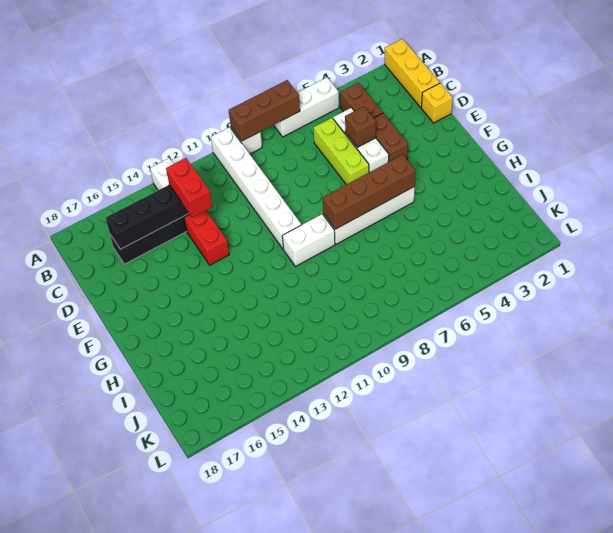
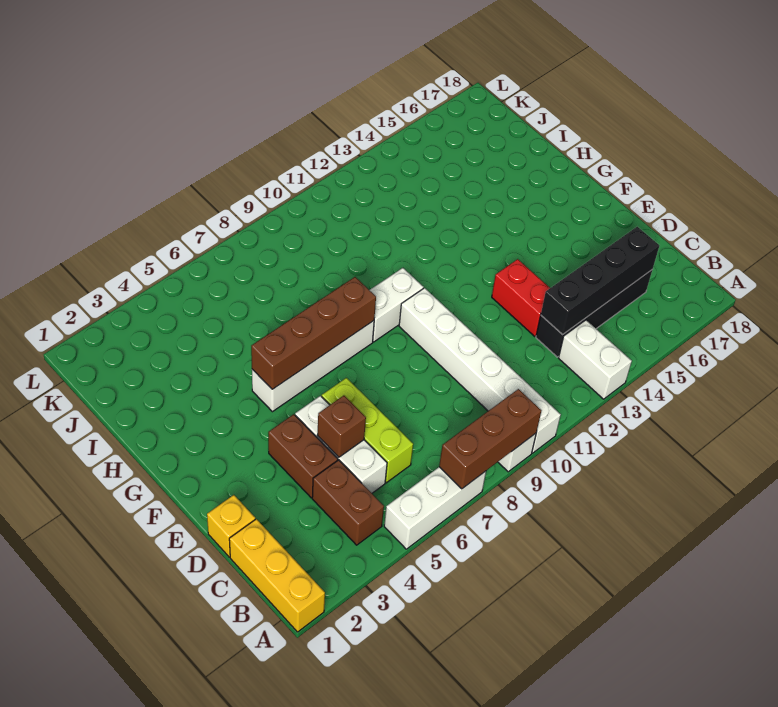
red brick C13:D13 level 3 -> none

